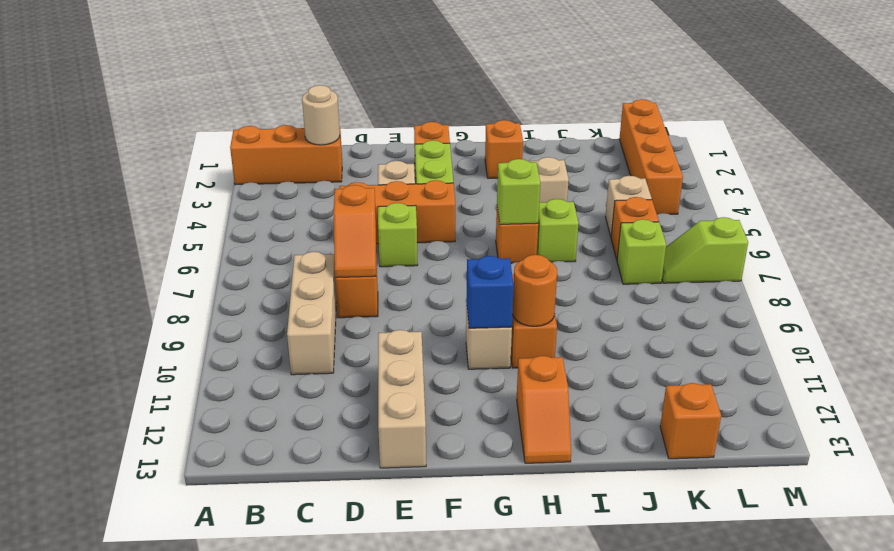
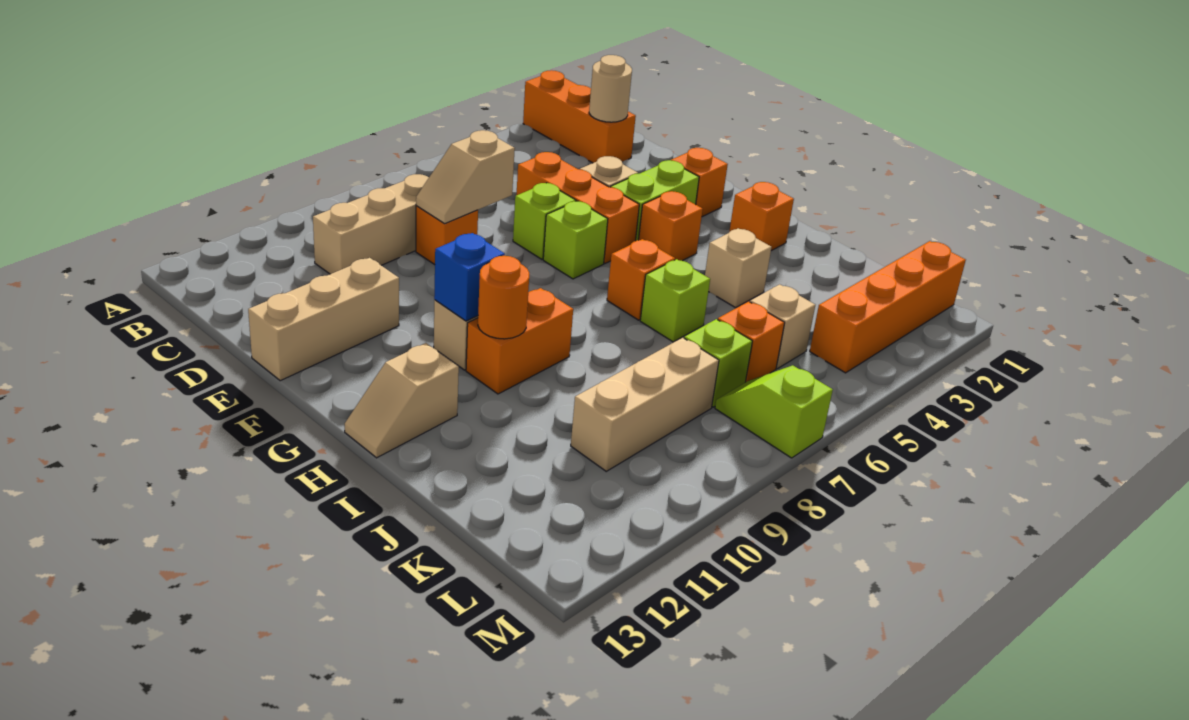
orange slope D7:D8 level 2 top 7 -> tan slope D7:D8 level 2 top 7
lime brick H6 level 2 -> lime brick F6 level 1
orange slope H12:H13 level 1 top 12 -> tan slope H12:H13 level 1 top 12
none -> tan brick K8:K10 level 1
orange brick K13 level 1 -> orange brick G4 level 1

